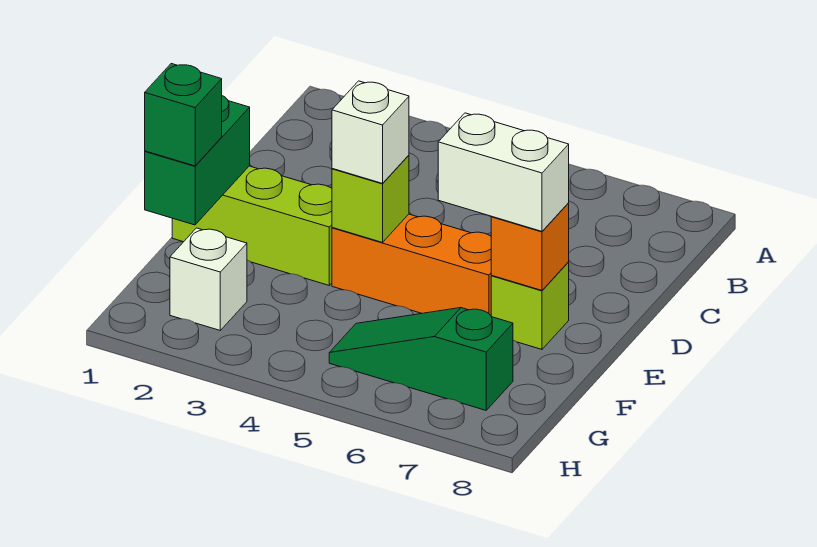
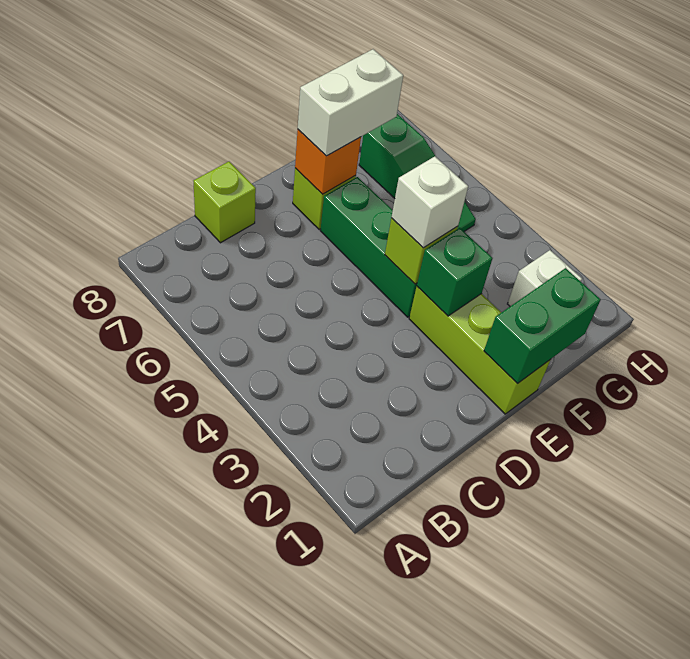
none -> lime brick C8 level 1
orange brick E4:E6 level 1 -> green brick E4:E6 level 1
white brick E6:E7 level 3 -> white brick E7:F7 level 3
green brick F1 level 3 -> green brick E3 level 2

